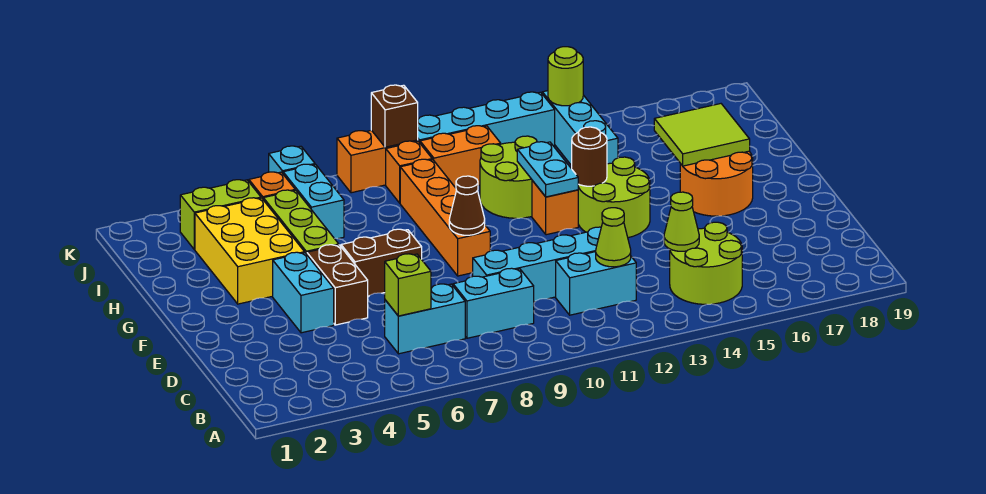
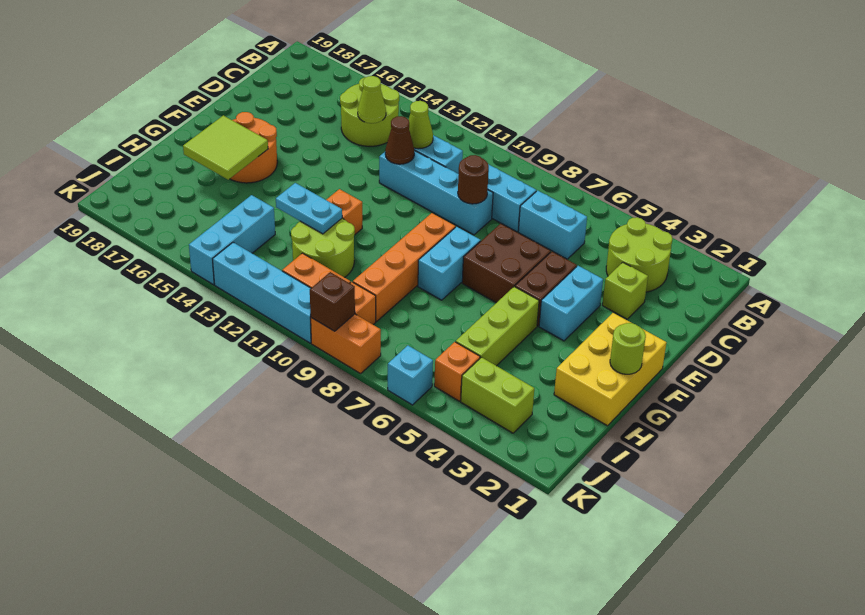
lime brick C6 level 2 -> lime brick D3 level 1
brown brick F6:F7 level 1 -> brown brick E6:F7 level 1
brown cone F9 level 2 -> brown cone D12 level 2
lime round brick F13:G14 level 1 -> lime round brick B3:C4 level 1
yellow brick G3:I4 level 1 -> yellow brick F1:H2 level 1
cyan plate G12:H12 level 2 -> cyan plate H12:H13 level 2
brown round brick G13 level 2 -> brown round brick D9 level 2
cyan brick I6:J6 level 1 -> cyan brick F8:G8 level 1
lime round brick K14 level 2 -> lime round brick G1 level 2

